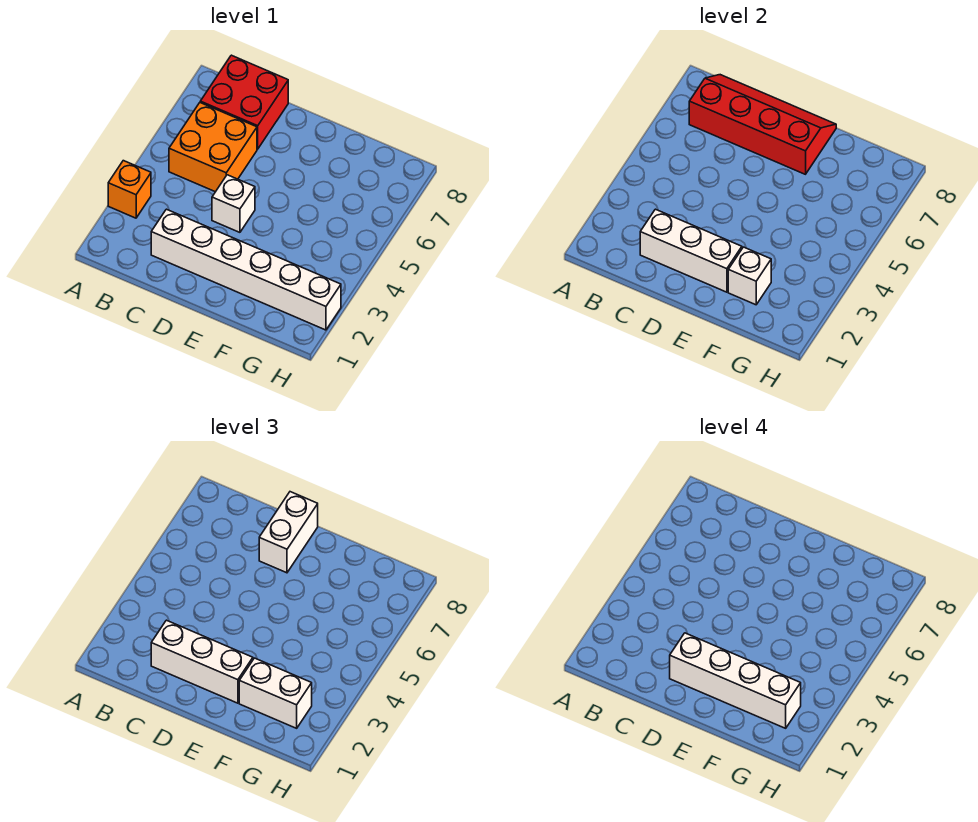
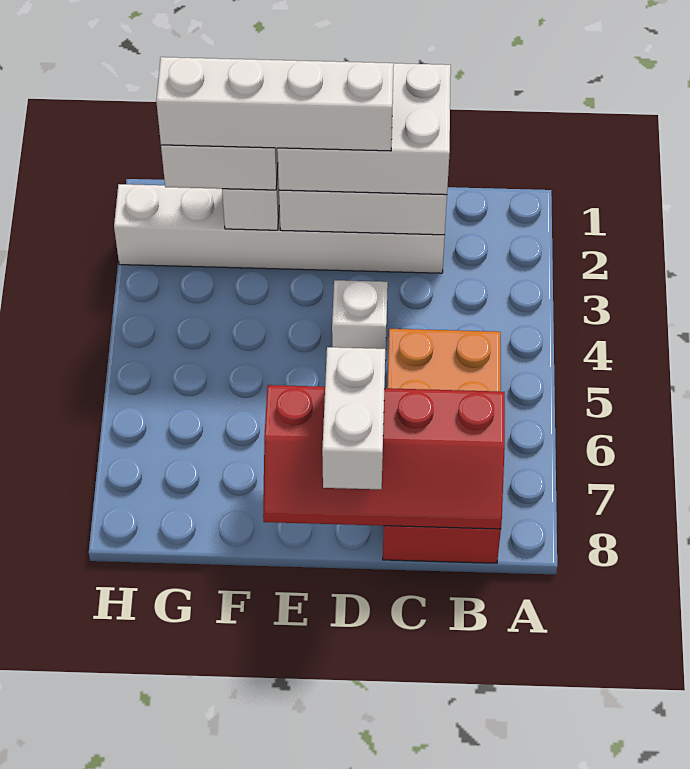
orange brick A3 level 1 -> none
white brick C2:E2 level 3 -> white brick C1:E2 level 3

